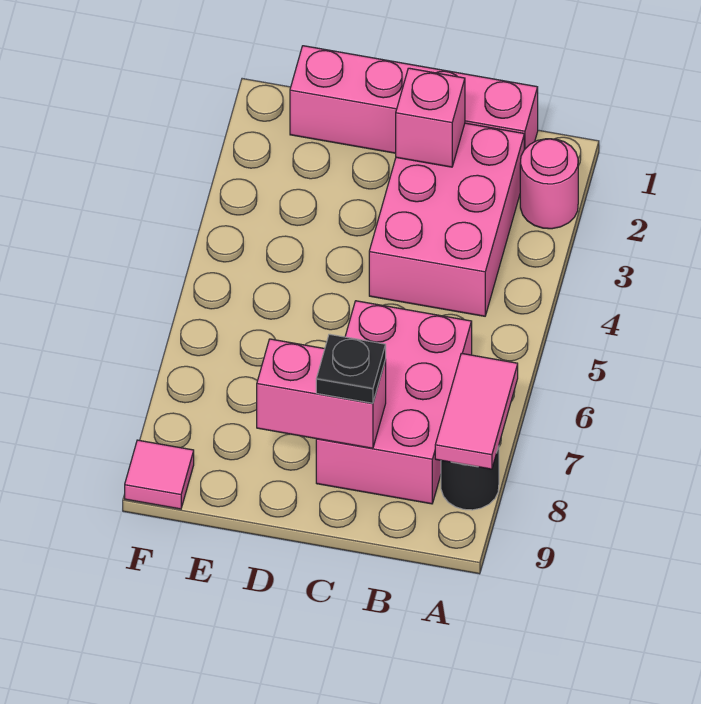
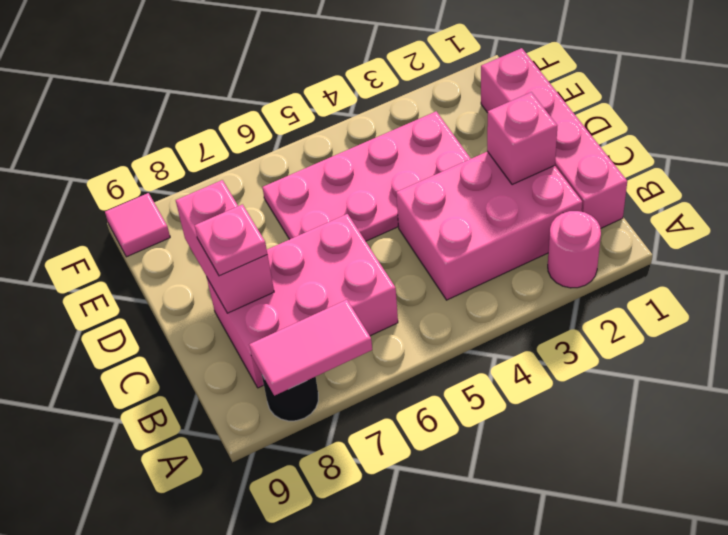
black plate C8 level 3 -> pink plate C8 level 3
none -> pink plate D3:E6 level 1

